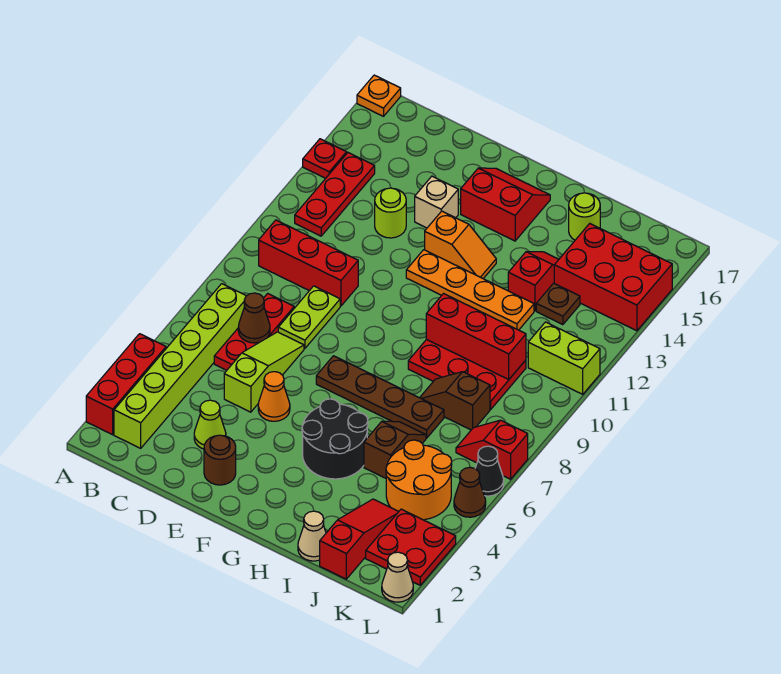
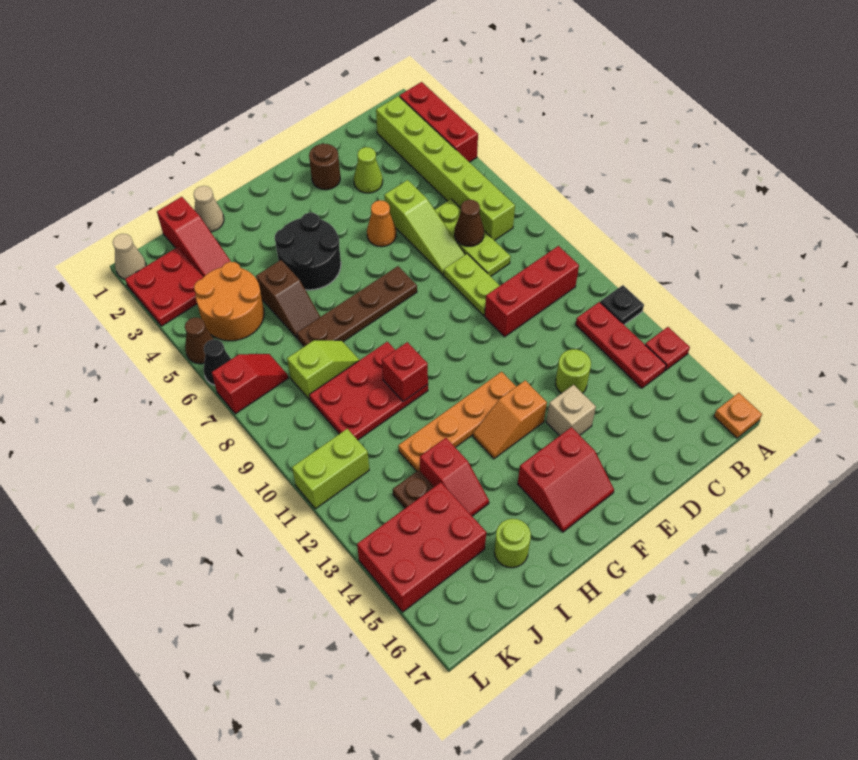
none -> black plate A12 level 1
red plate C6:C8 level 1 -> lime plate C6:C8 level 1
red brick H10:J10 level 2 -> red brick H10 level 2
brown slope I8:J8 level 1 top J -> lime slope I8:J8 level 1 top J

